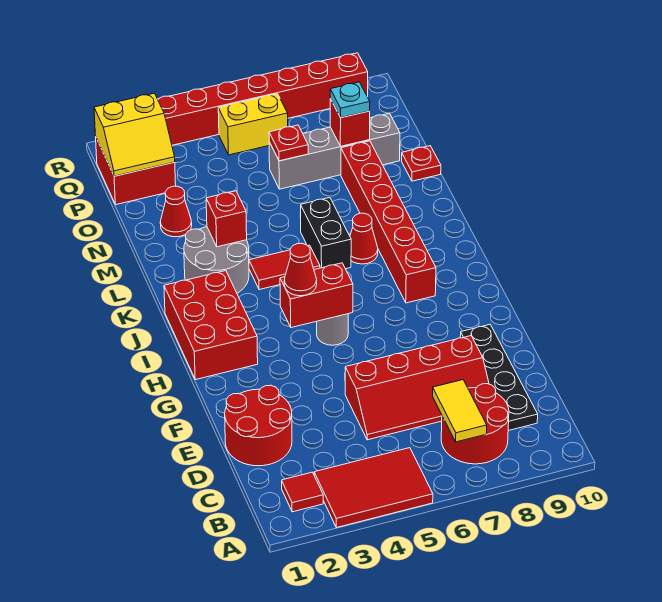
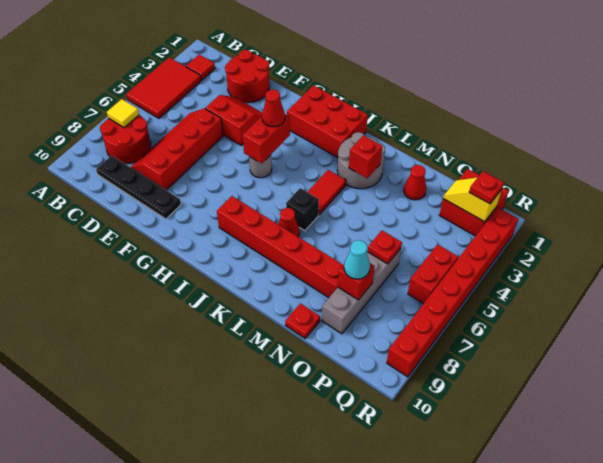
yellow tile B7:C7 level 2 -> yellow tile B7 level 2
none -> red slope E3:F4 level 1 top 4
black brick K6:L6 level 1 -> black brick K6 level 1
cyan plate O8 level 3 -> cyan cone O8 level 3
yellow slope P1:Q2 level 2 top Q -> yellow slope P2:Q2 level 2 top Q
none -> red plate Q2 level 3
yellow brick Q5:Q6 level 1 -> red brick Q5:Q6 level 1

